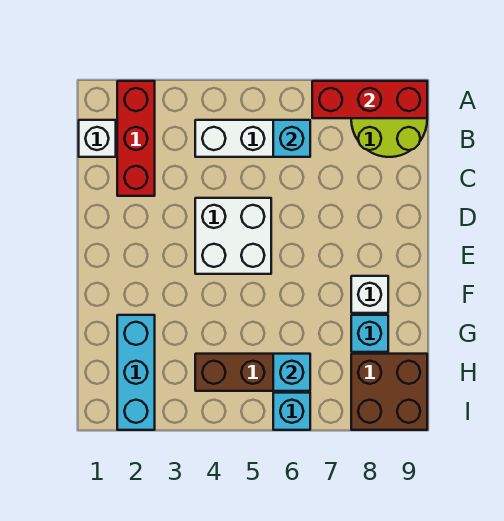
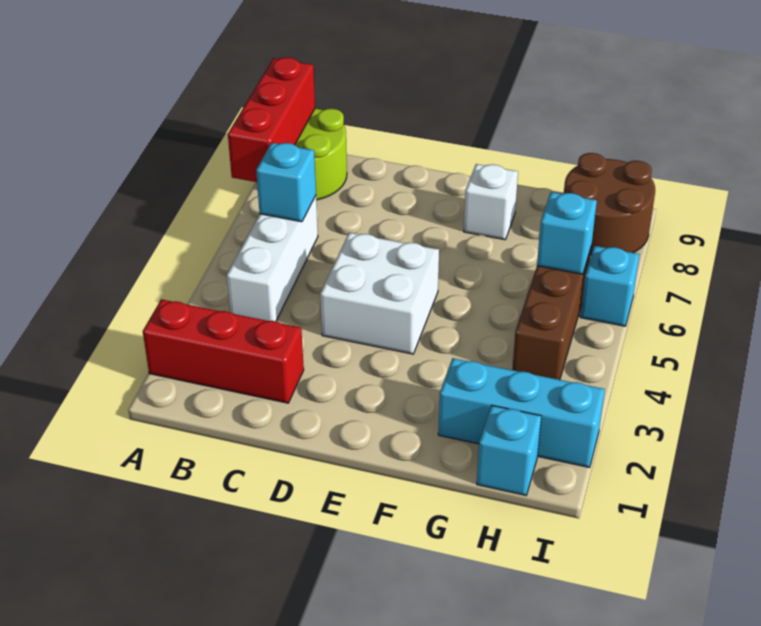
white brick B1 level 1 -> none
cyan brick G8 level 1 -> cyan brick H1 level 1
brown brick H8:I9 level 1 -> brown round brick H8:I9 level 1

